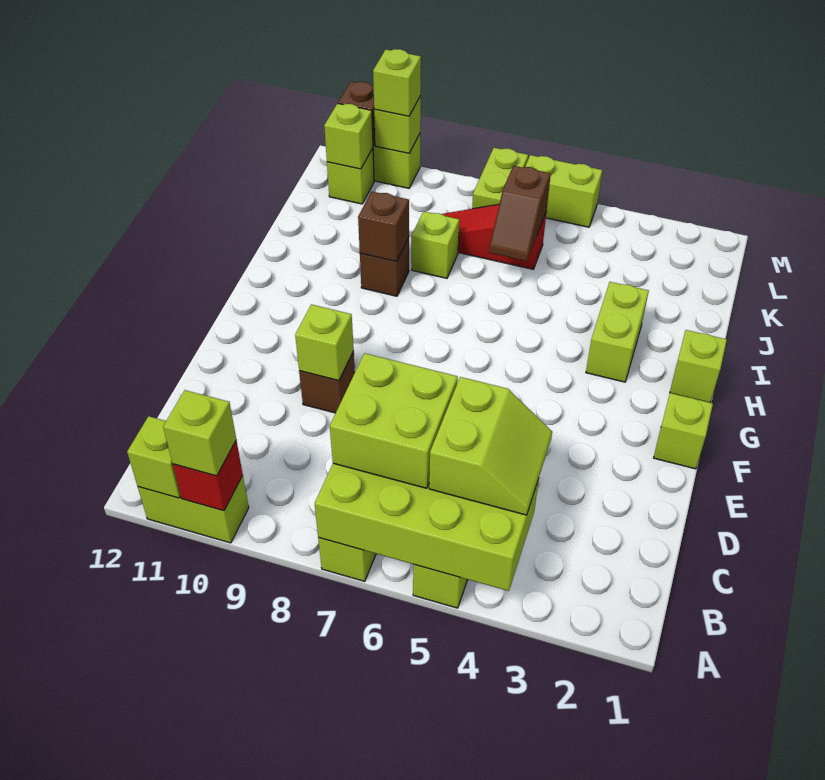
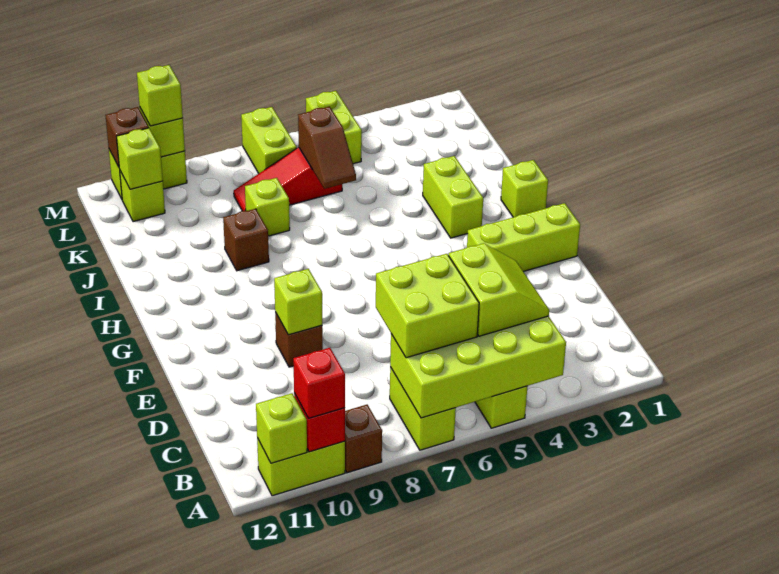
lime brick A10 level 3 -> red brick A10 level 3
lime brick F1 level 1 -> lime brick F1:F3 level 1
brown brick I9 level 2 -> brown brick A9 level 1
lime brick M5:M6 level 1 -> lime brick L5:M5 level 1

